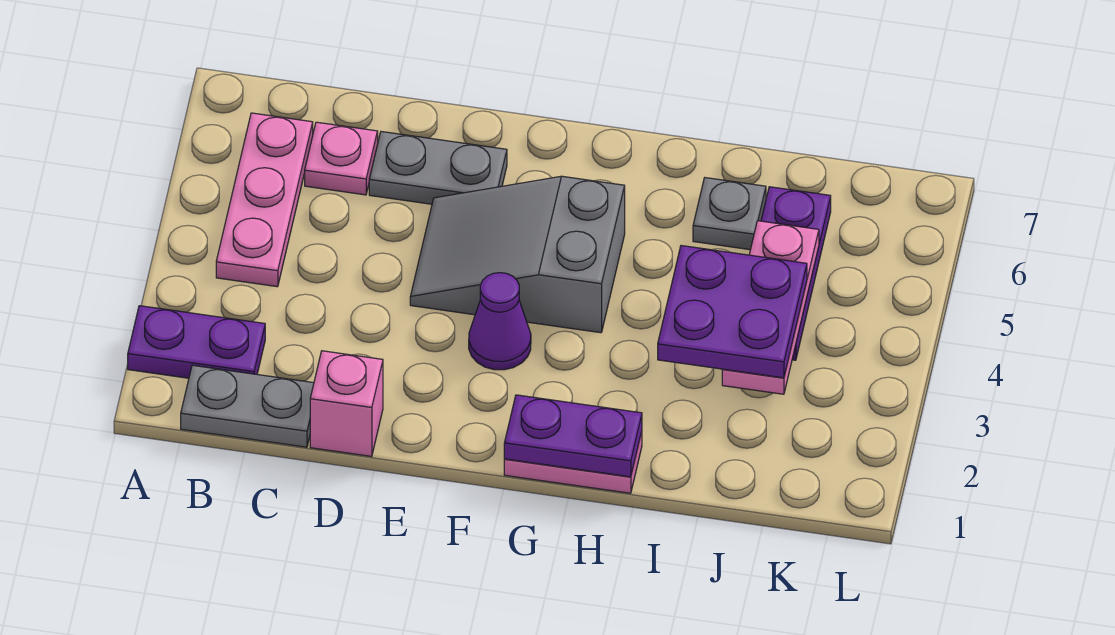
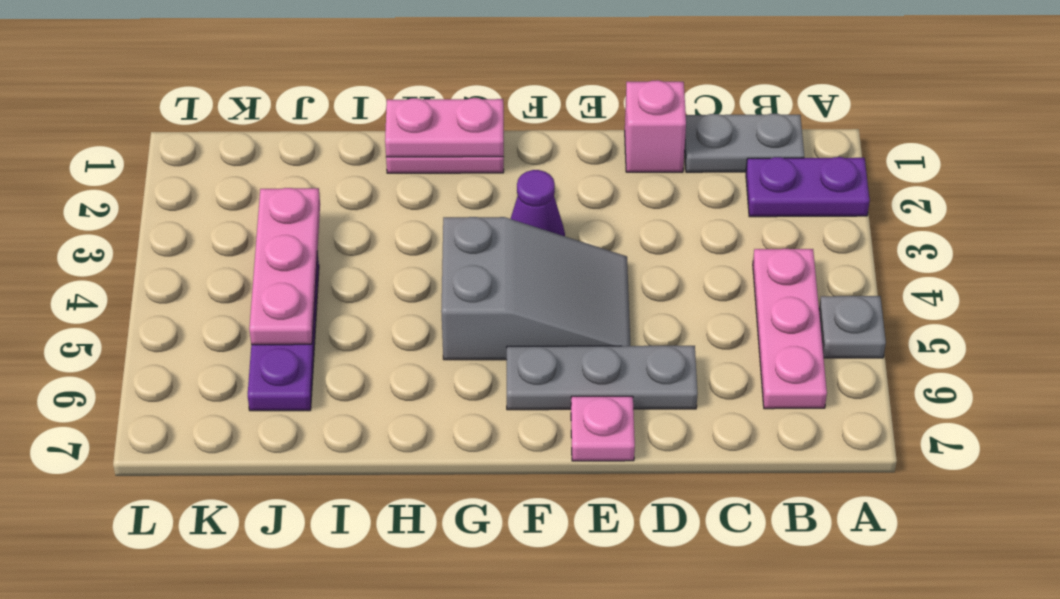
pink plate C6 level 1 -> pink plate E7 level 1
grey plate D6:E6 level 1 -> grey plate D6:F6 level 1
purple plate G1:H1 level 2 -> pink plate G1:H1 level 2
purple plate I3:J4 level 3 -> none
grey plate I6 level 1 -> grey plate A5 level 1

